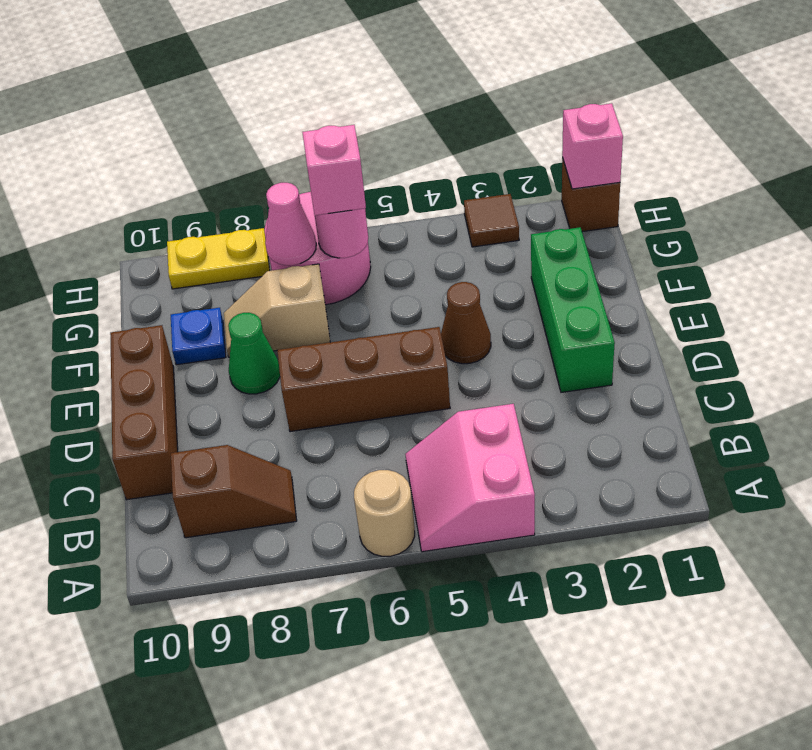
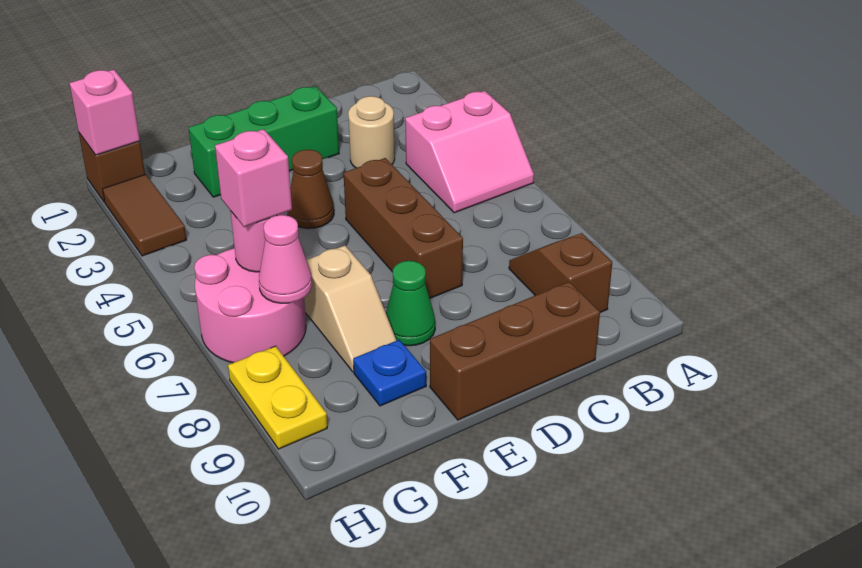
tan round brick A6 level 1 -> tan round brick C3 level 1
brown tile H3 level 1 -> brown tile H2:H3 level 1

